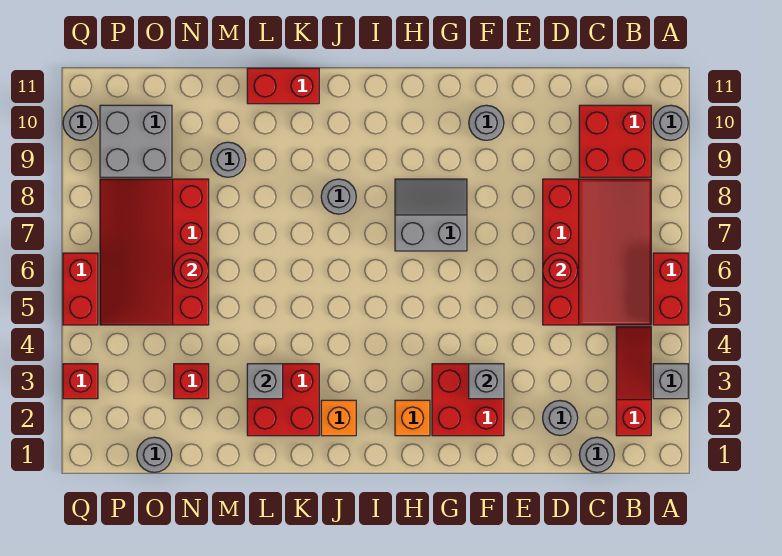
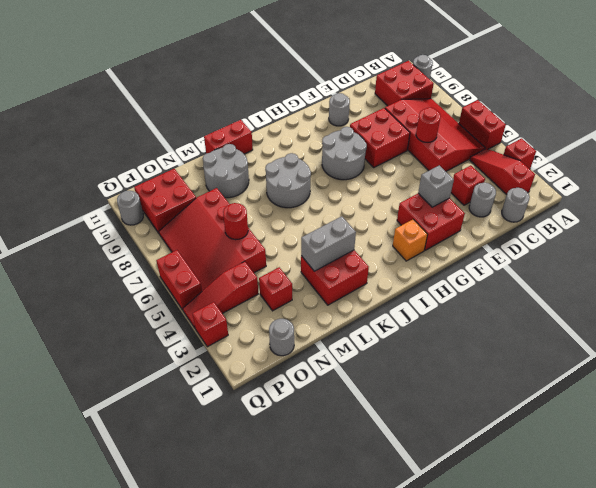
grey brick A3 level 1 -> red brick A3 level 1
none -> red brick D3 level 1
none -> red brick E7:F8 level 1
grey slope G7:H8 level 1 top 7 -> grey round brick G7:H8 level 1
orange brick J2 level 1 -> none
grey round brick J8 level 1 -> grey round brick J7:K8 level 1
grey brick L3 level 2 -> grey brick K3:L3 level 2
grey round brick M9 level 1 -> grey round brick L9:M10 level 1
none -> red slope O4:Q4 level 1 top O
grey brick O9:P10 level 1 -> red brick O9:P10 level 1

